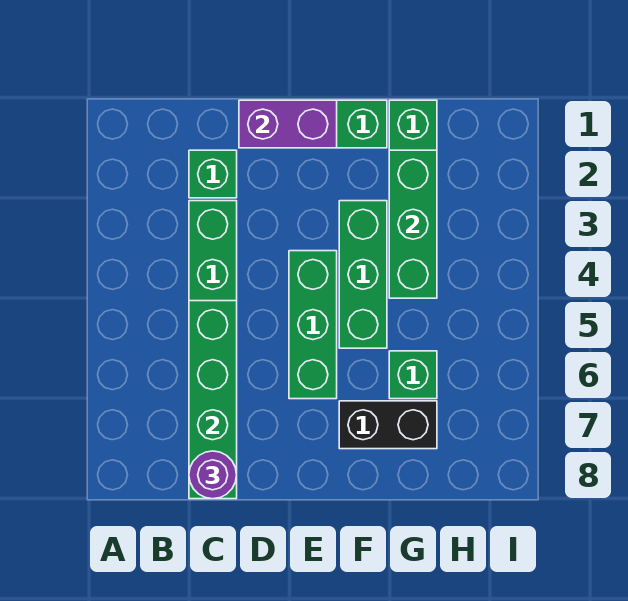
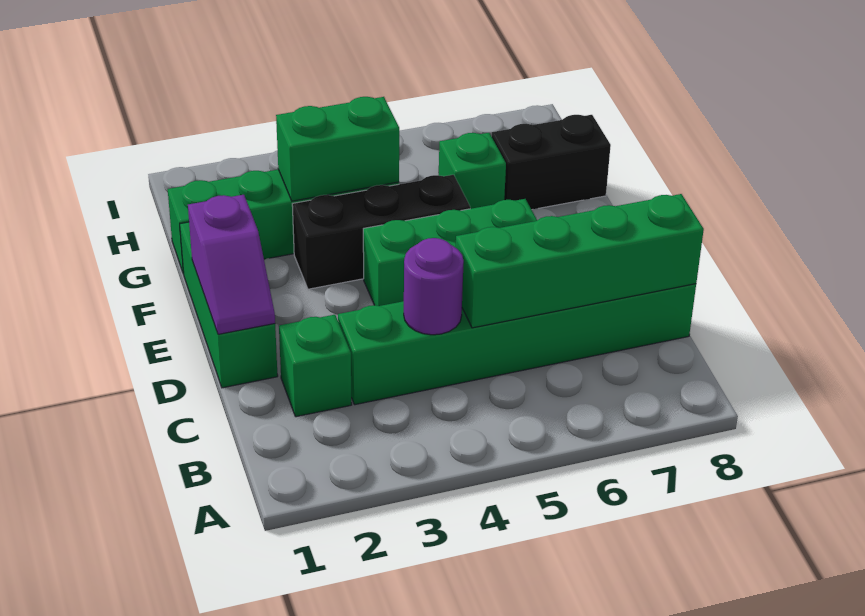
purple round brick C8 level 3 -> purple round brick C4 level 2
purple brick D1:E1 level 2 -> purple slope D1:E1 level 2 top E
green brick F3:F5 level 1 -> black brick F3:F5 level 1
black brick F7:G7 level 1 -> black brick G7:G8 level 1
green brick G2:G4 level 2 -> green brick G3:G4 level 2

